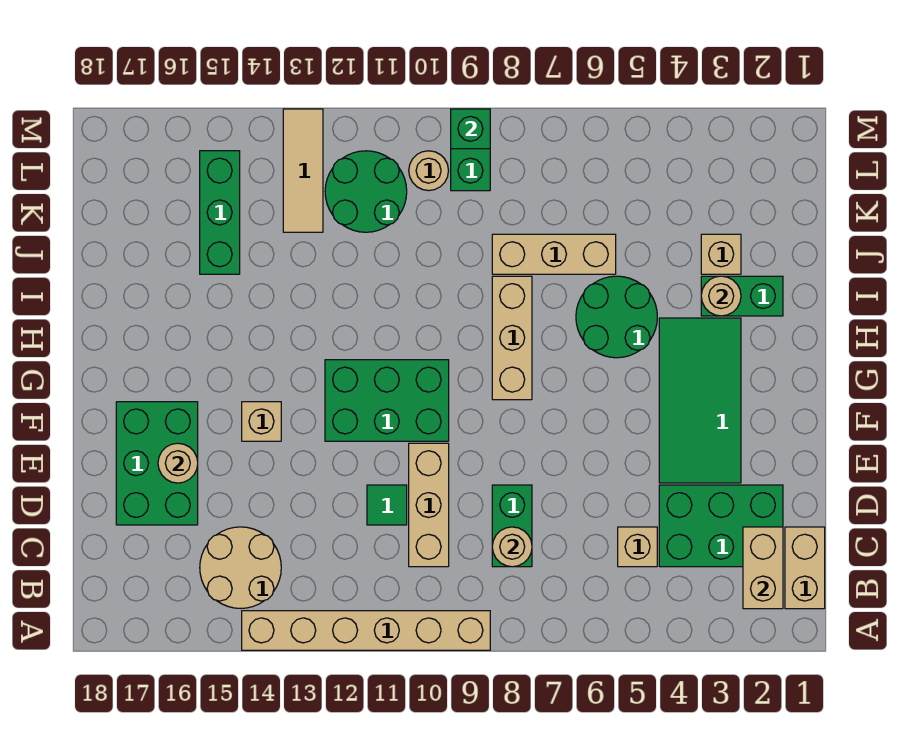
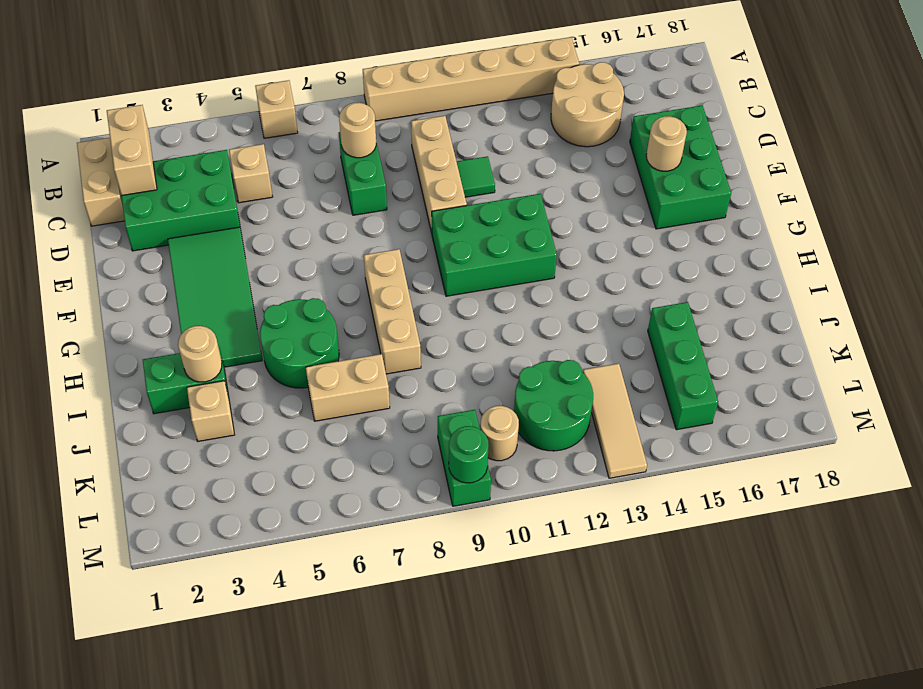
tan brick F14 level 1 -> tan brick A6 level 1
tan brick J6:J8 level 1 -> tan brick J6:J7 level 1
green brick M9 level 2 -> green round brick M9 level 2

